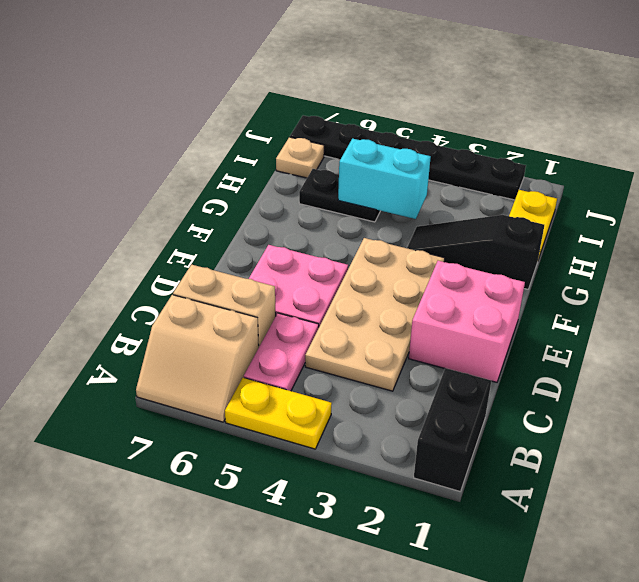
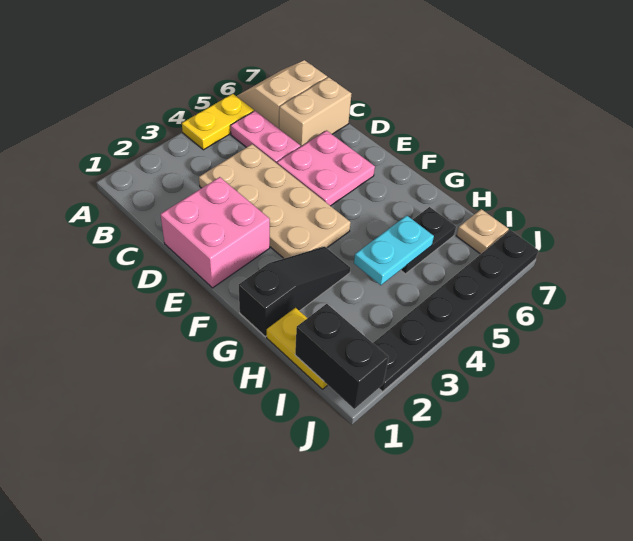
black brick A1:B1 level 1 -> black brick I1:J1 level 2
cyan brick H4:H5 level 2 -> cyan plate H4:H5 level 2

